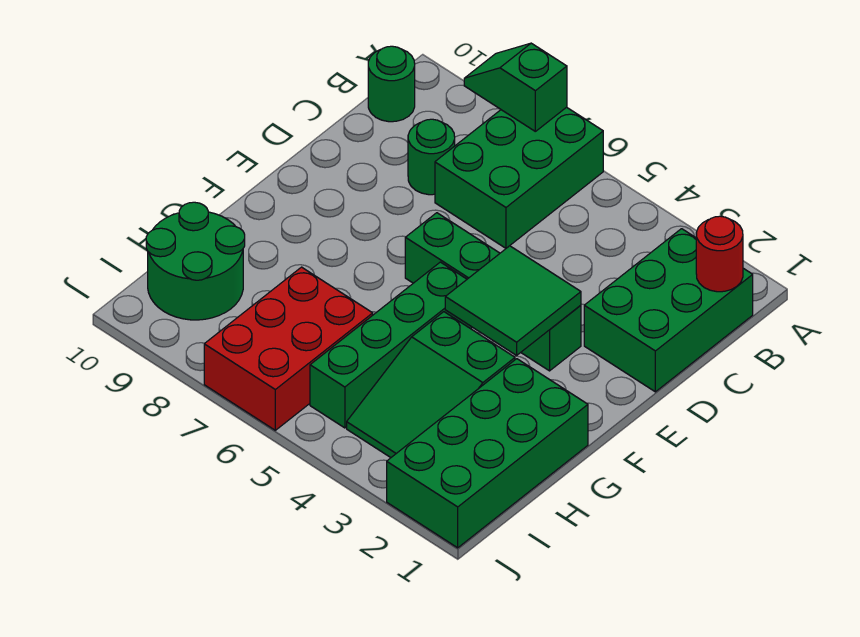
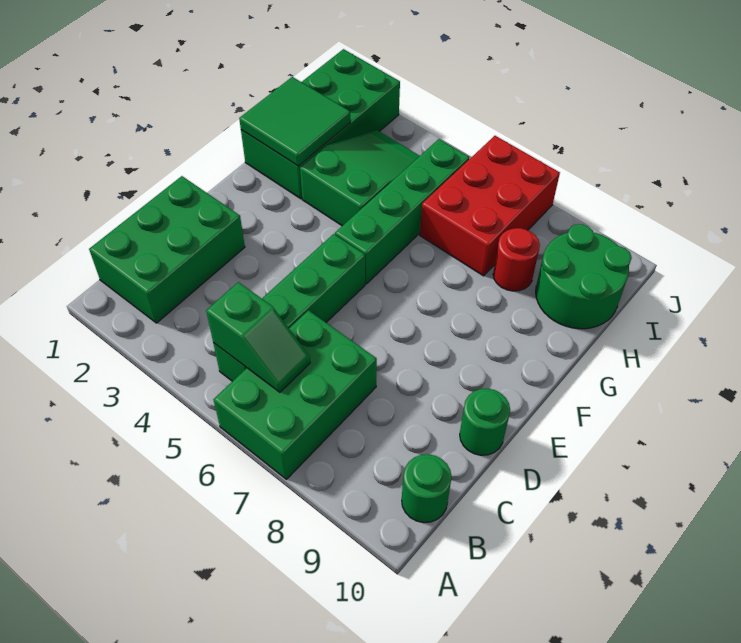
green slope A7:A8 level 2 top 7 -> green slope B5:B6 level 2 top 5
red round brick B1 level 2 -> red round brick H8 level 1
green round brick C8 level 1 -> green round brick D10 level 1
green brick E3:E6 level 1 -> green brick B5:E5 level 1
green tile E3:F4 level 2 -> green tile G1:H2 level 2

